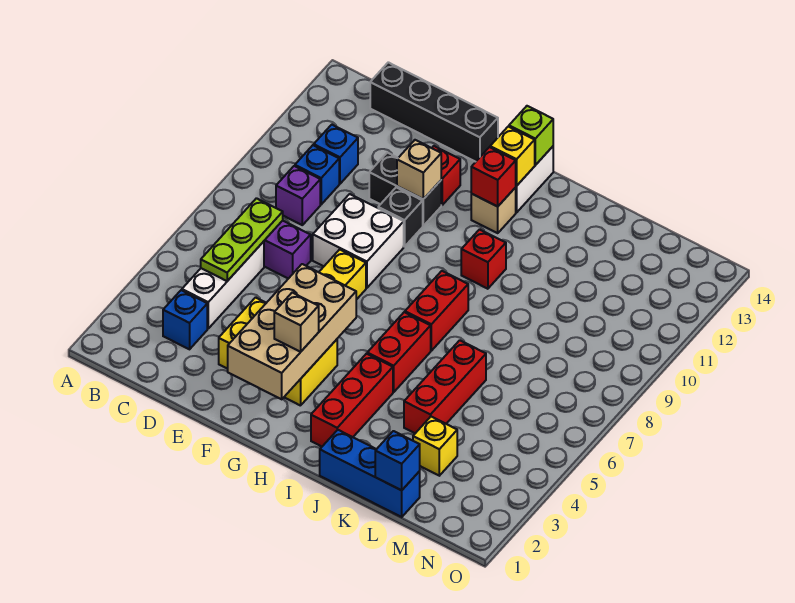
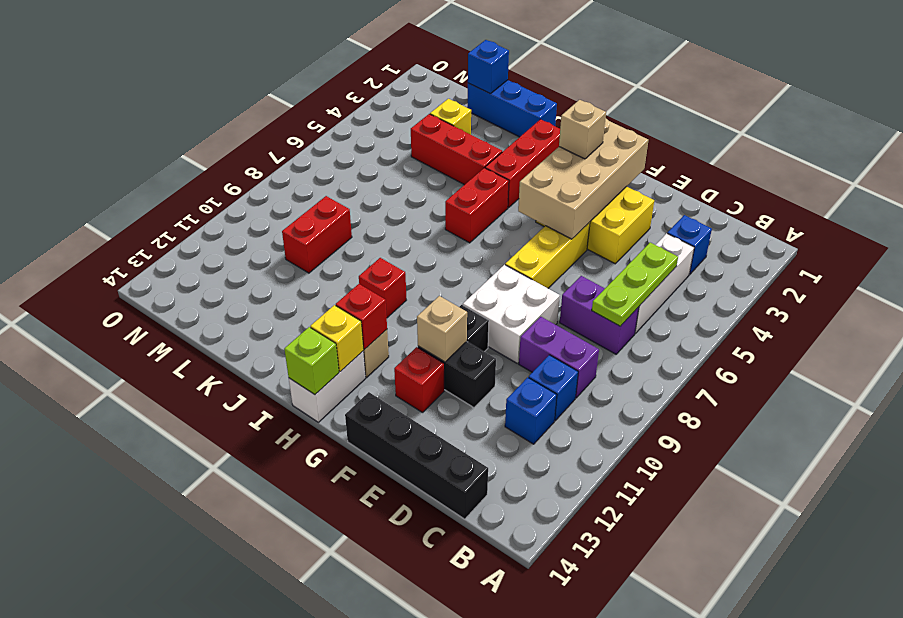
purple brick C9 level 1 -> purple brick C9:D9 level 1
red brick I7:I8 level 1 -> red brick L9:L10 level 1
red brick K4:K6 level 1 -> red brick J4:L4 level 1

